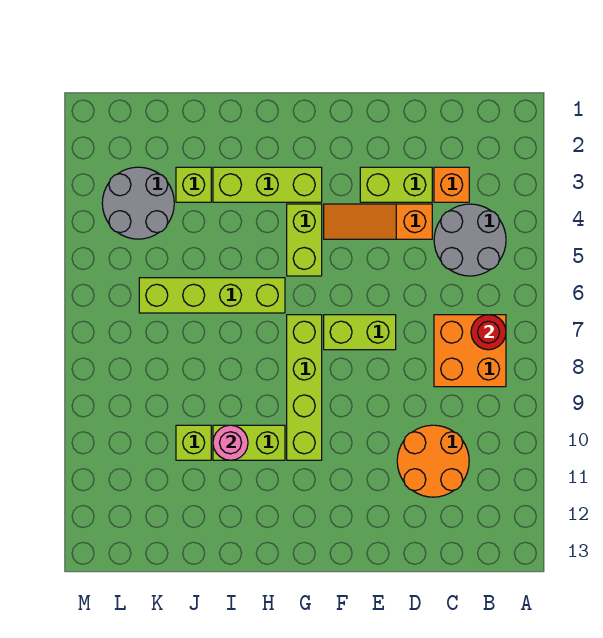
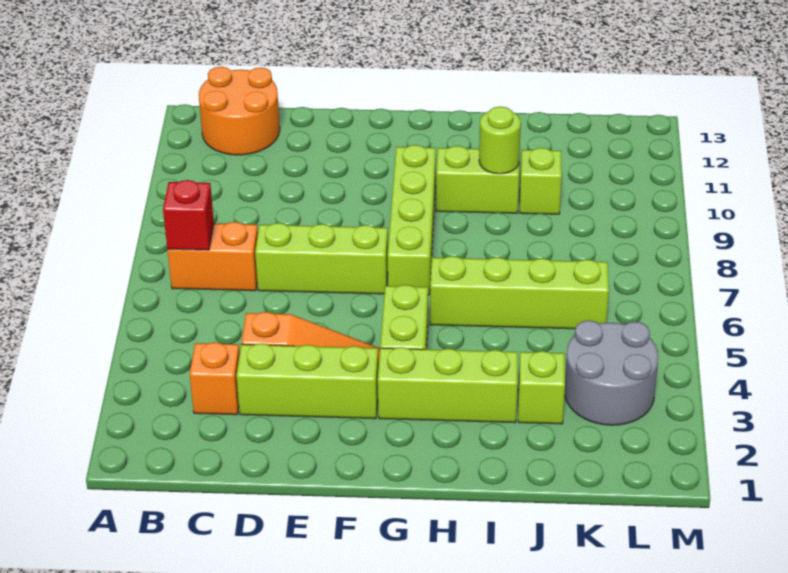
grey round brick B4:C5 level 1 -> none
orange brick B7:C8 level 1 -> orange brick B7:C7 level 1
red round brick B7 level 2 -> red brick B7 level 2
orange round brick C10:D11 level 1 -> orange round brick B12:C13 level 1
lime brick D3:E3 level 1 -> lime brick D3:F3 level 1
lime brick E7:F7 level 1 -> lime brick D7:F7 level 1
pink round brick I10 level 2 -> lime round brick I10 level 2

